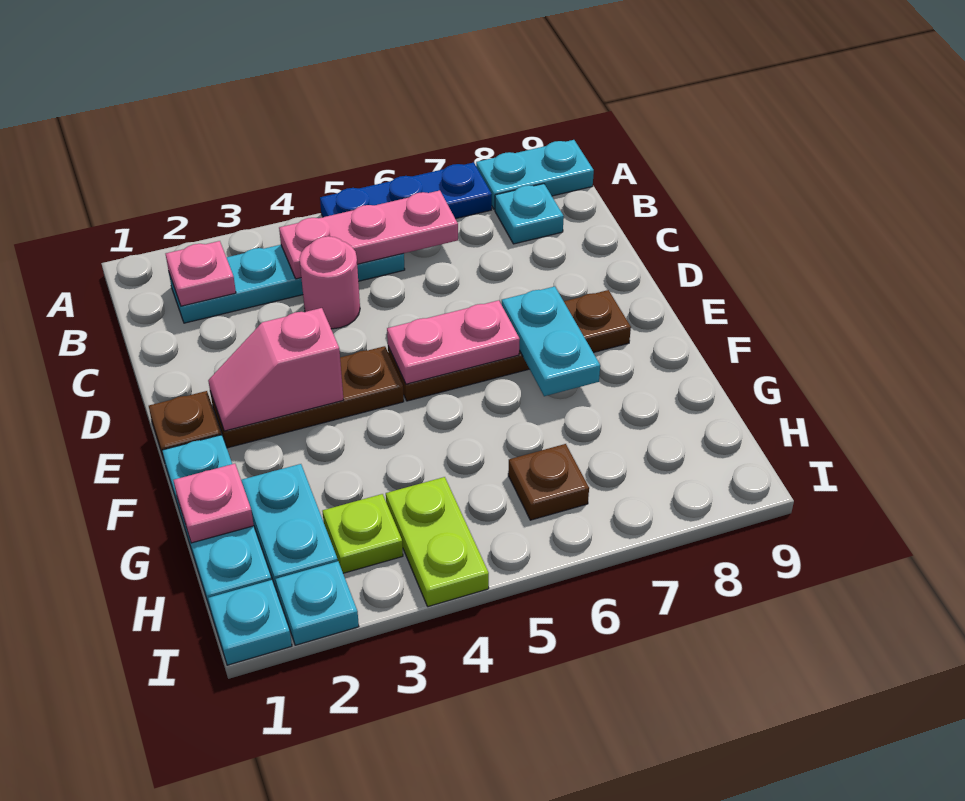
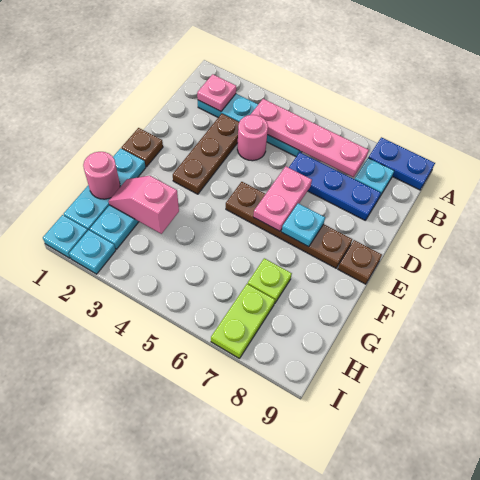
blue plate A5:A7 level 1 -> blue plate C6:C8 level 1
cyan plate A8:A9 level 1 -> blue plate A8:A9 level 1
pink plate B4:B6 level 2 -> pink plate B4:B7 level 2
brown plate E2:E4 level 1 -> brown plate C3:E3 level 1
pink slope E2:E3 level 2 top 3 -> pink slope G2:G3 level 2 top 3
pink plate E5:E6 level 2 -> pink plate D6:E6 level 2
cyan plate E7:F7 level 2 -> cyan plate E7 level 2
pink plate G1 level 2 -> pink round brick G1 level 2
lime plate H3 level 1 -> lime plate G7 level 1
lime plate H4:I4 level 1 -> lime plate H7:I7 level 1
brown plate H6 level 1 -> brown plate E9 level 1

